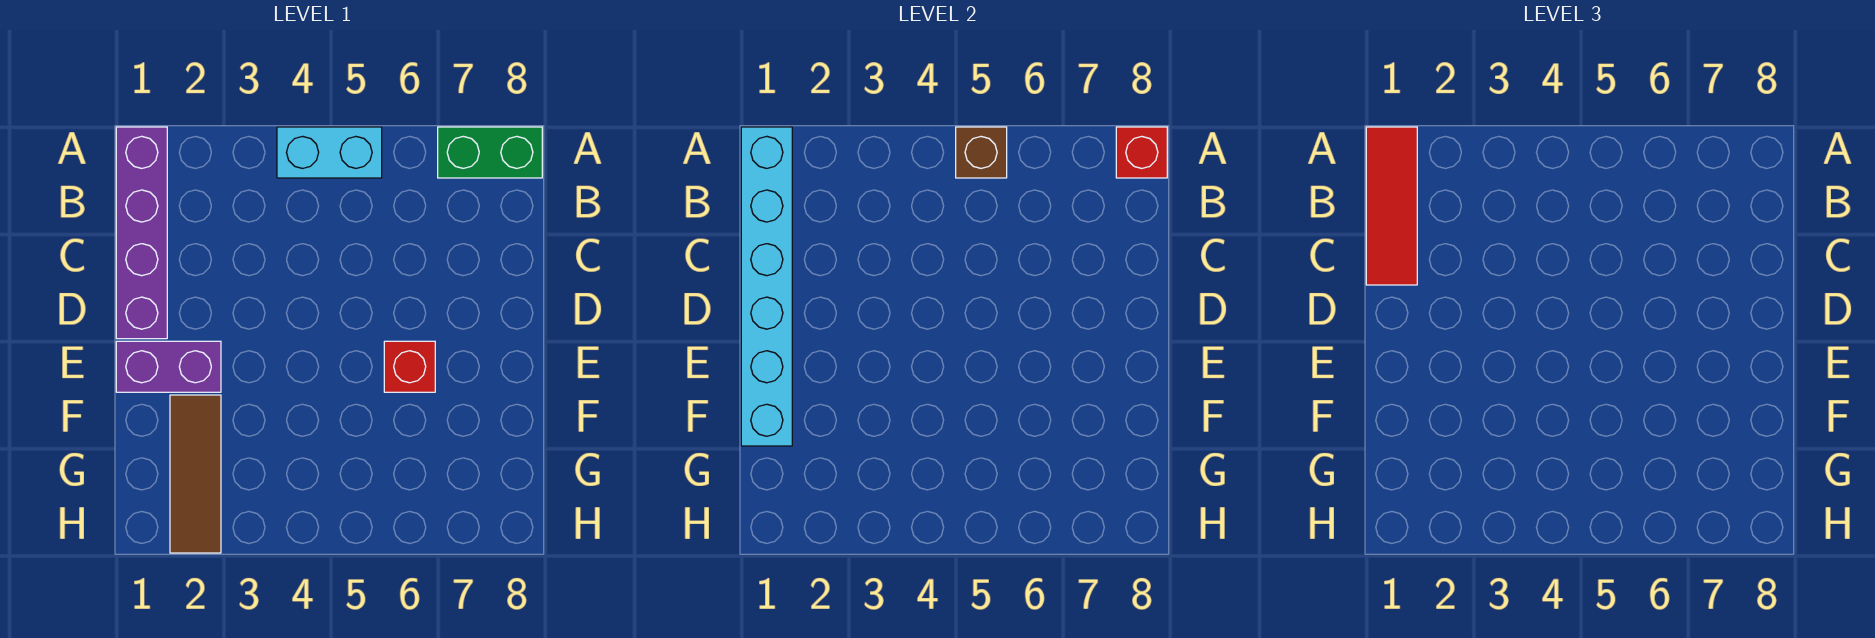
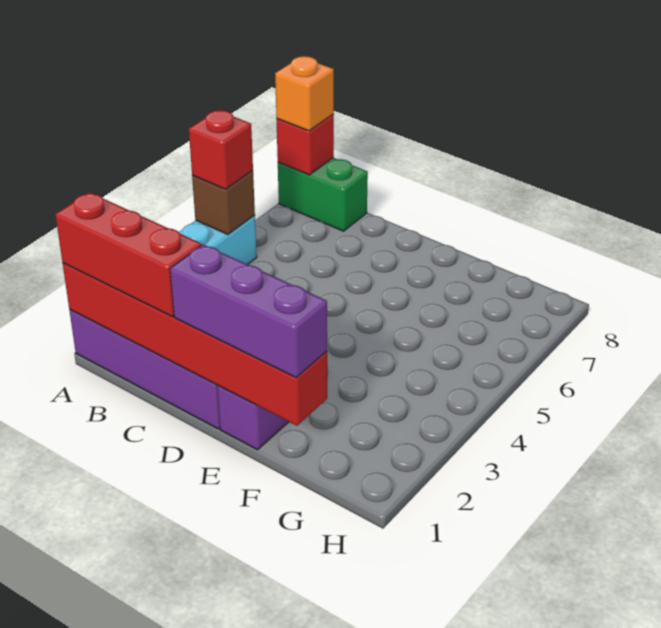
cyan brick A1:F1 level 2 -> red brick A1:F1 level 2
red tile A1:C1 level 3 -> red brick A1:C1 level 3
green brick A7:A8 level 1 -> green brick A8:B8 level 1
none -> orange brick A8 level 3
none -> purple brick D1:F1 level 3
red brick E6 level 1 -> red brick A5 level 3
brown tile F2:H2 level 1 -> none

